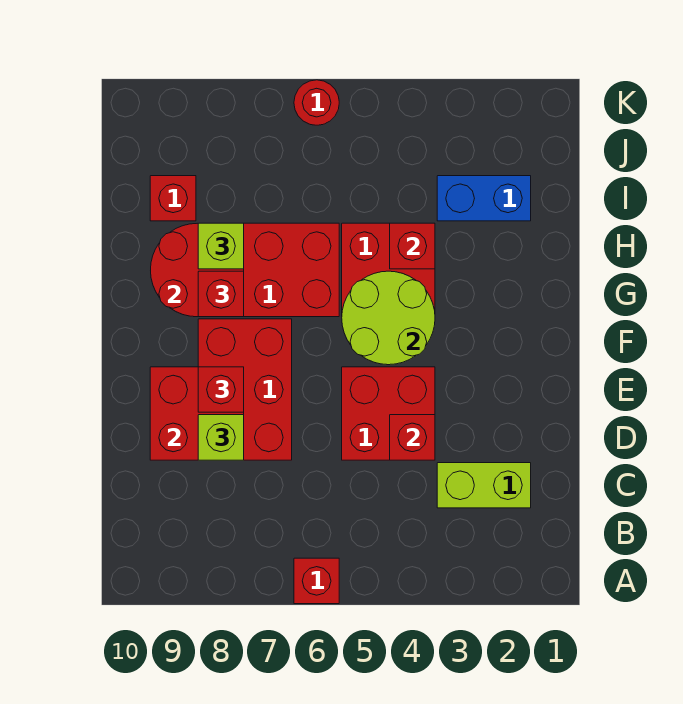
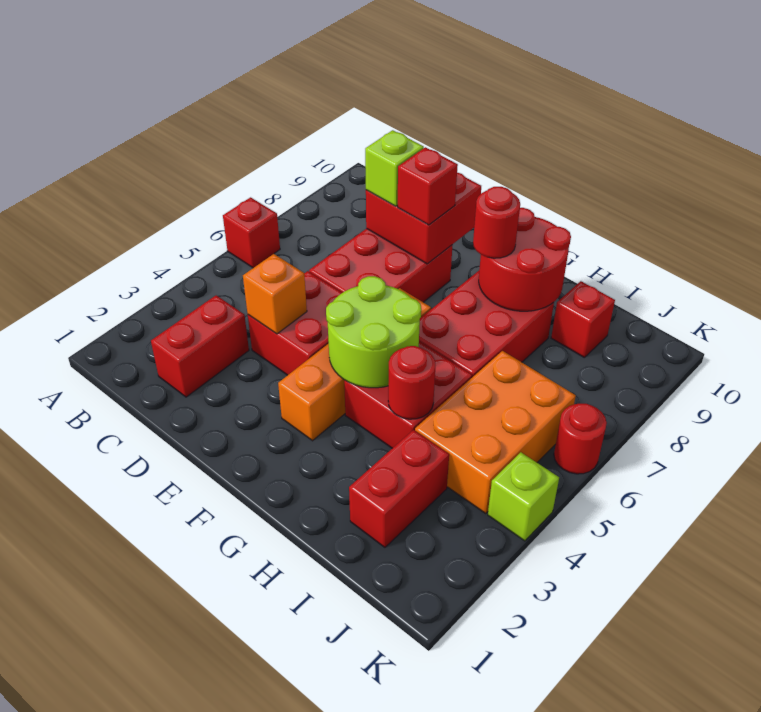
lime brick C2:C3 level 1 -> red brick C2:C3 level 1
red brick D4 level 2 -> orange brick D4 level 2
red brick D7:F8 level 1 -> red brick D6:E8 level 1
none -> orange brick F3:F6 level 1
red brick G8 level 3 -> red round brick G8 level 3
red brick H4 level 2 -> red round brick H4 level 2
lime brick H8 level 3 -> lime brick K4 level 1
blue brick I2:I3 level 1 -> red brick I2:I3 level 1
none -> orange brick I4:J6 level 1

